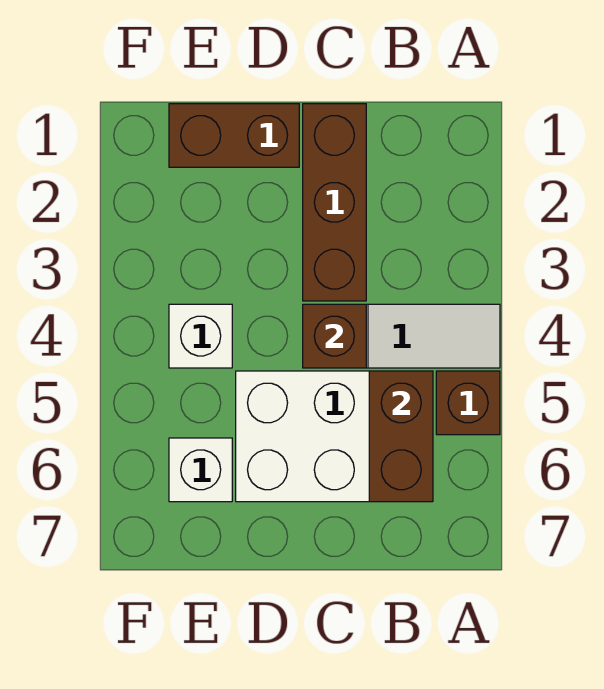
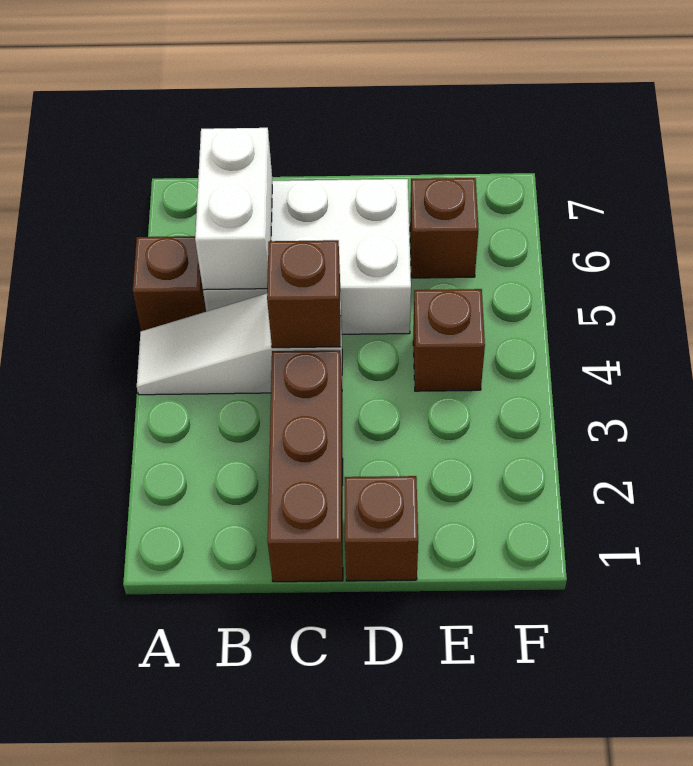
brown brick B5:B6 level 2 -> white brick B5:B6 level 2
brown brick D1:E1 level 1 -> brown brick D1 level 1
white brick E4 level 1 -> brown brick E4 level 1
white brick E6 level 1 -> brown brick E6 level 1

